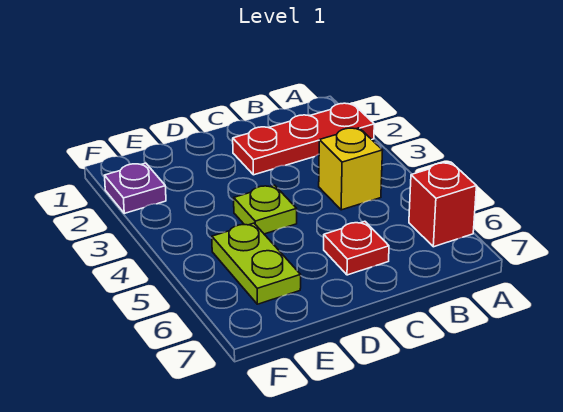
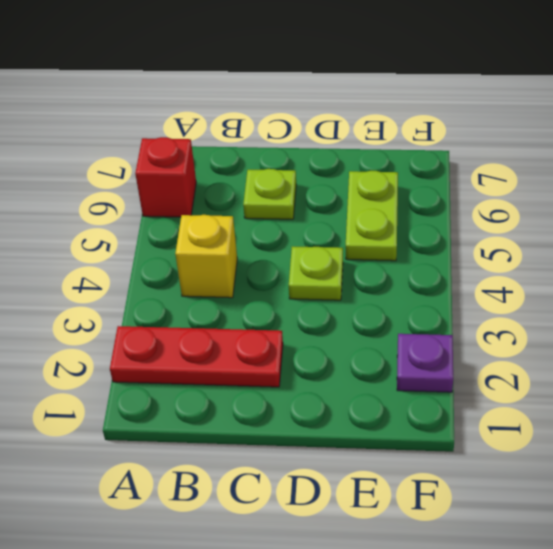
red plate C6 level 1 -> lime plate C6 level 1

